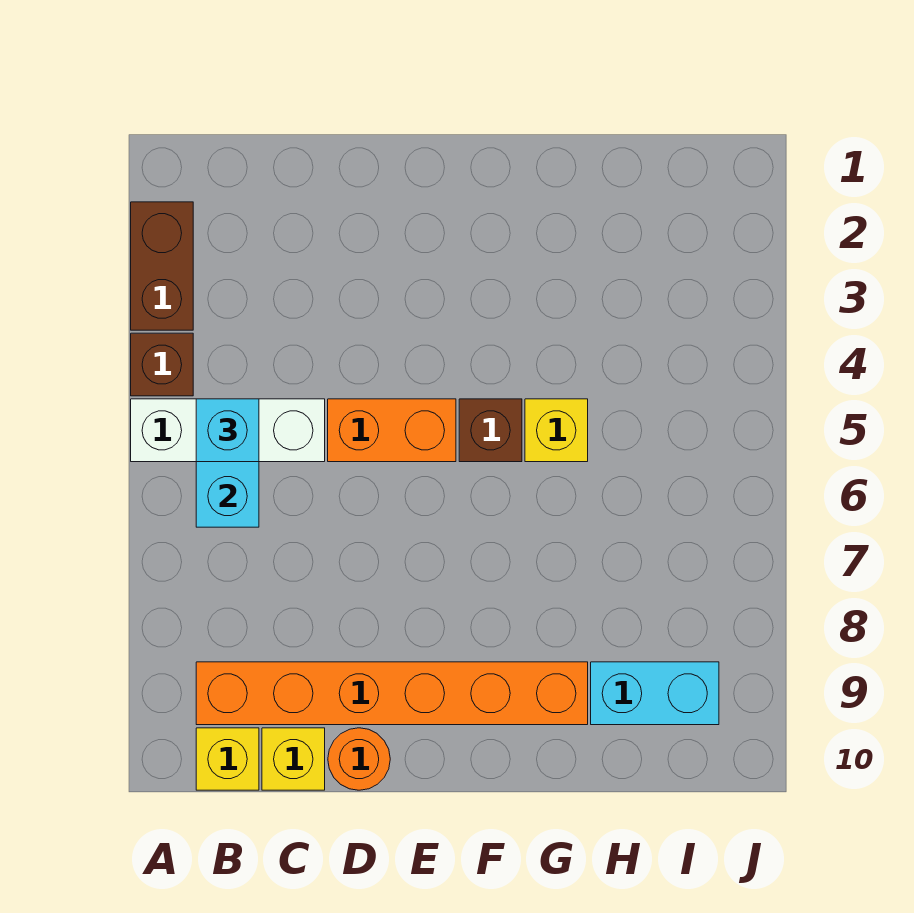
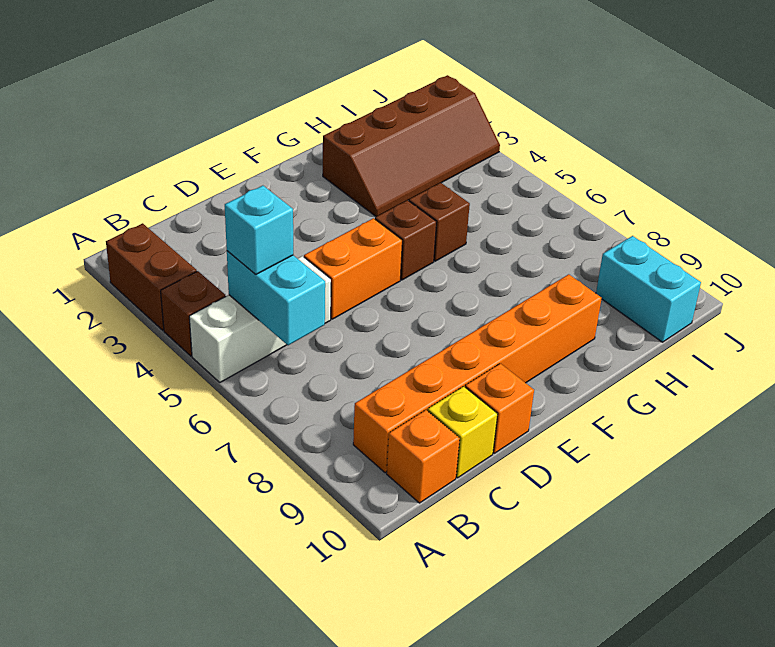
yellow brick B10 level 1 -> orange brick B10 level 1
orange round brick D10 level 1 -> orange brick D10 level 1
none -> brown slope G2:J3 level 1 top 2
yellow brick G5 level 1 -> brown brick G5 level 1
cyan brick H9:I9 level 1 -> cyan brick I9:I10 level 1

